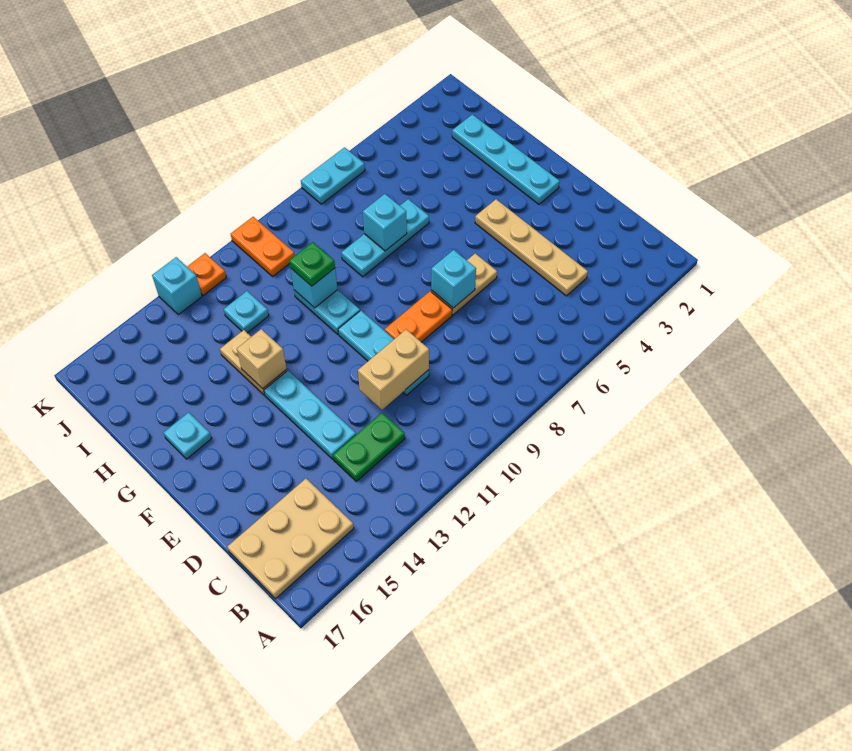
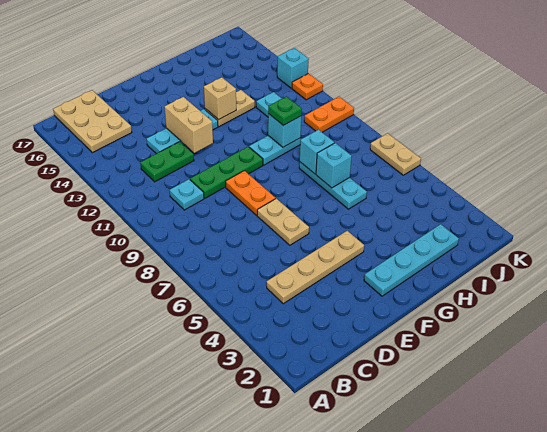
green plate C12:C13 level 1 -> green plate C12:D12 level 1
cyan plate D10:F10 level 1 -> green plate D10:F10 level 1
tan brick D10:D11 level 2 -> tan brick E12:E13 level 2
cyan brick E7 level 2 -> cyan brick H8 level 2
cyan plate G16 level 1 -> cyan plate C10 level 1
cyan plate K6:K7 level 1 -> tan plate K6:K7 level 1

